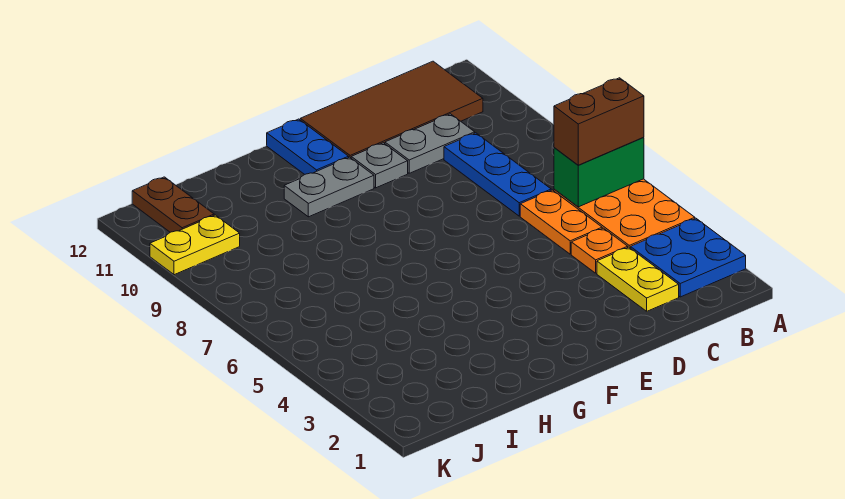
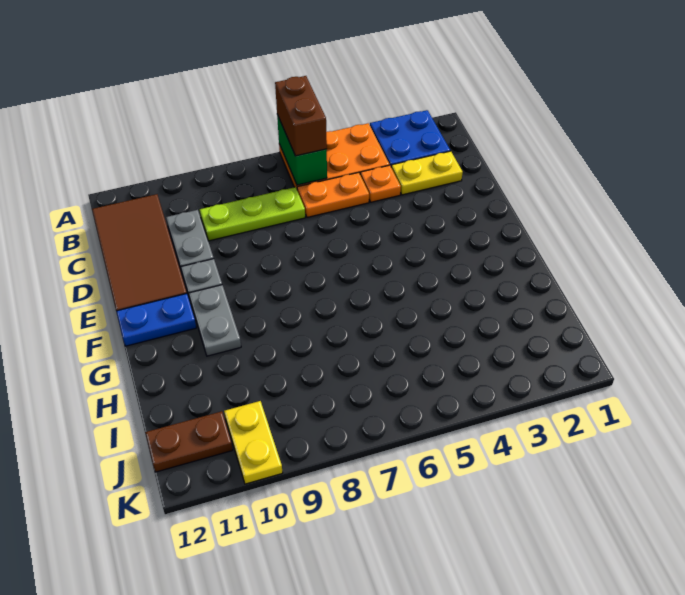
blue plate C7:C9 level 1 -> lime plate C7:C9 level 1

